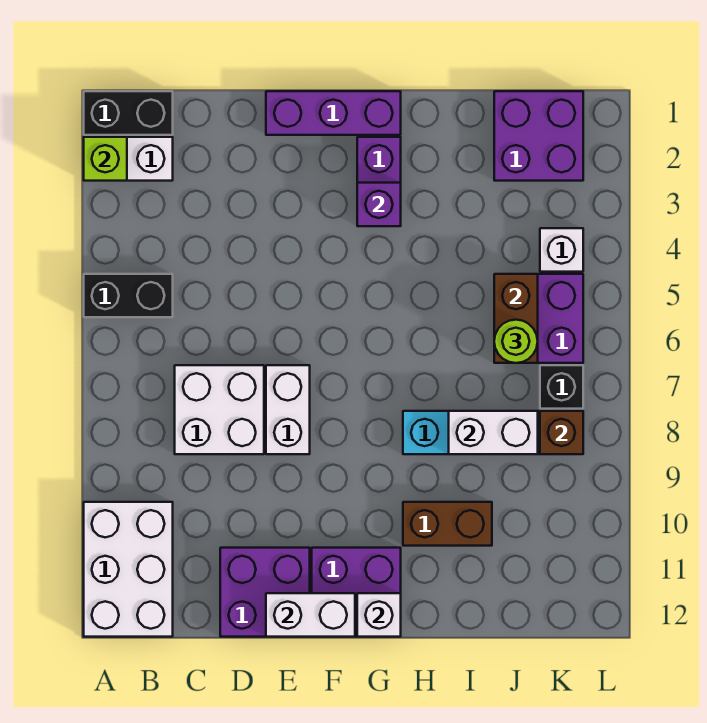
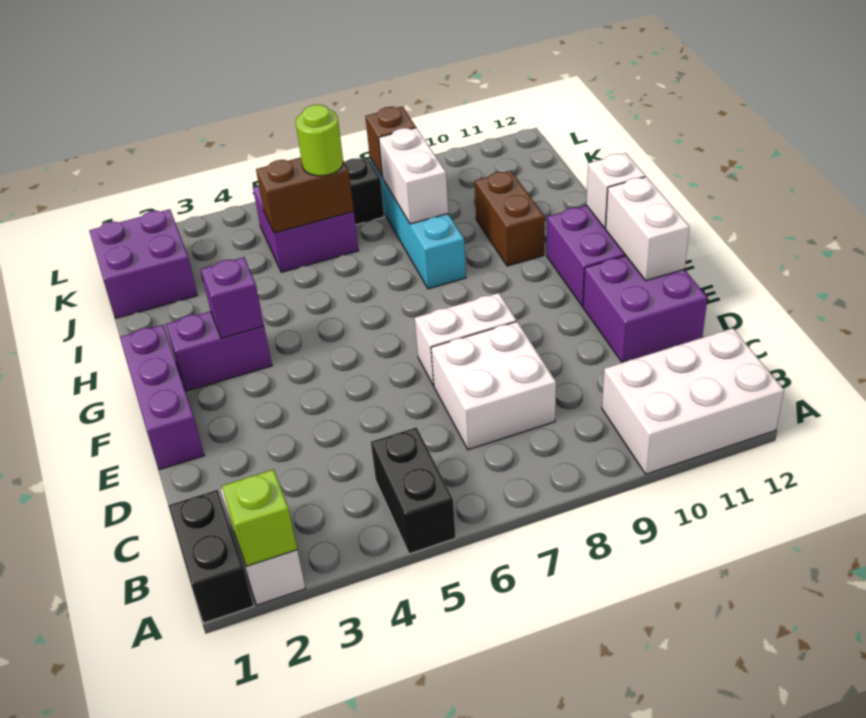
white brick K4 level 1 -> none

